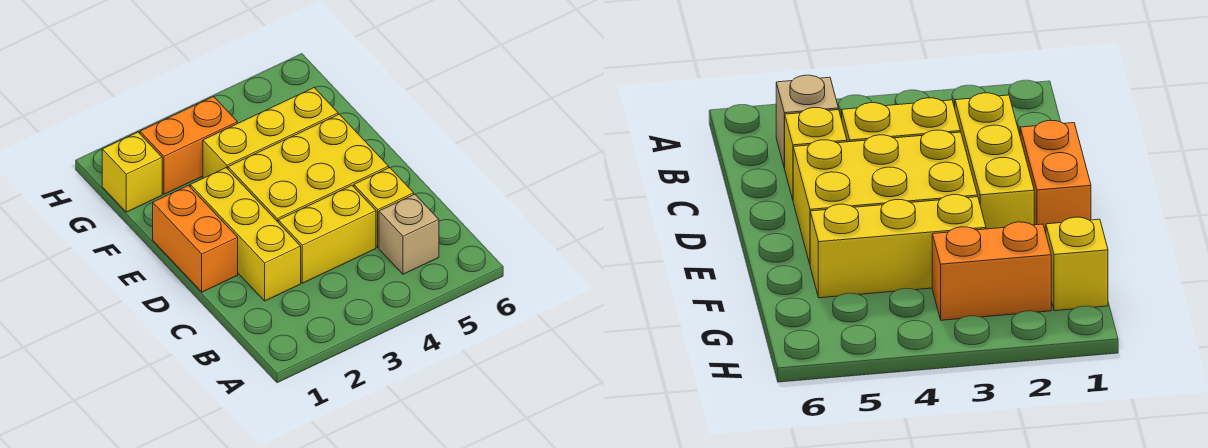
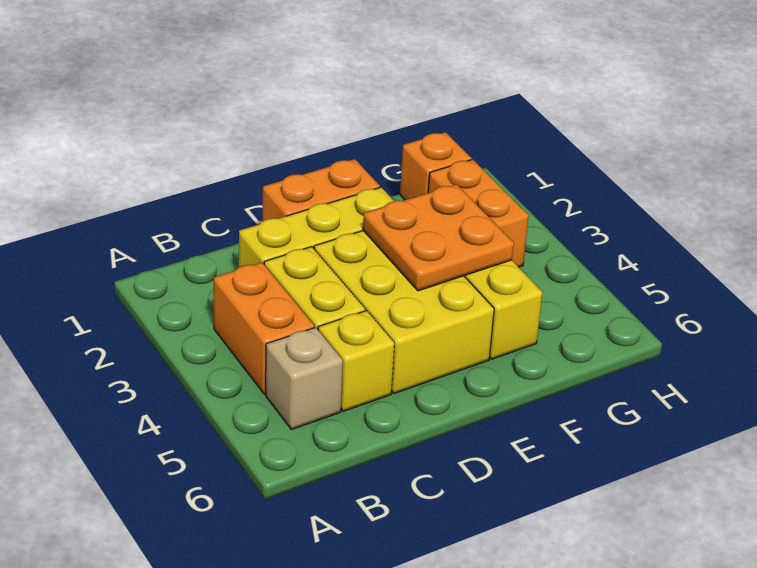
none -> orange brick B3:B4 level 1
none -> orange plate E3:F4 level 2
yellow brick G1 level 1 -> orange brick G1 level 1

